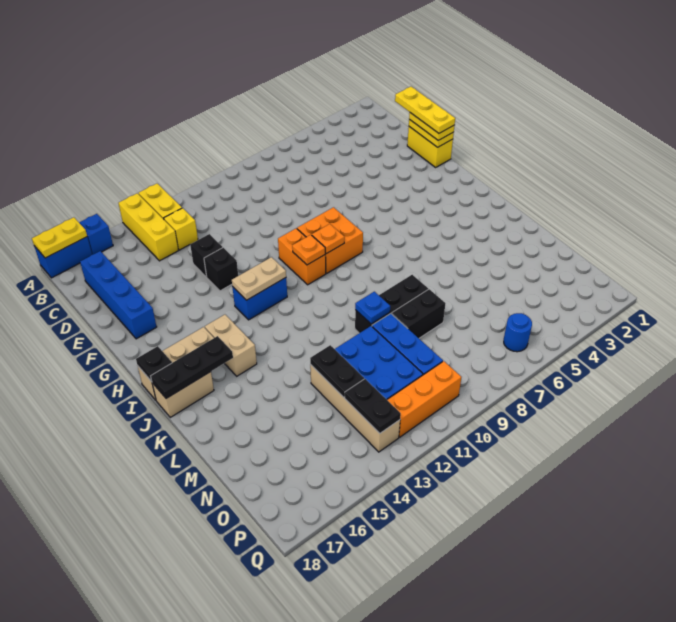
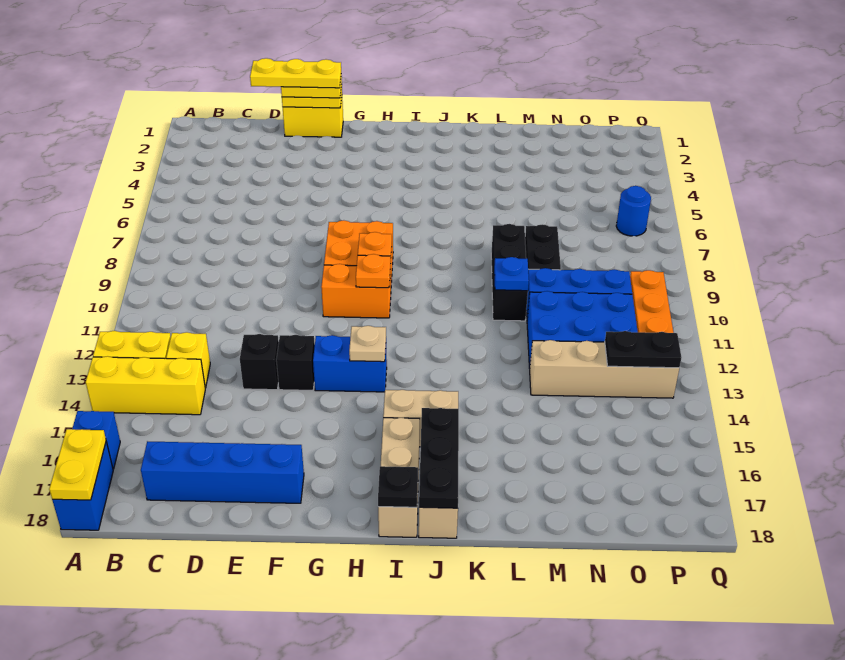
blue brick H12:H13 level 1 -> blue brick G13:H13 level 1
tan plate H12:H13 level 2 -> tan plate H13 level 2
black plate M13:N13 level 2 -> none

